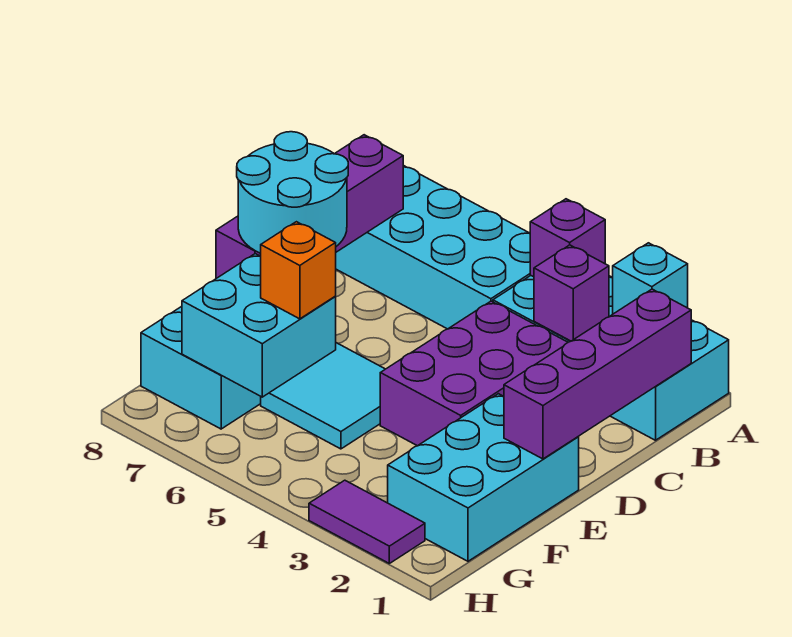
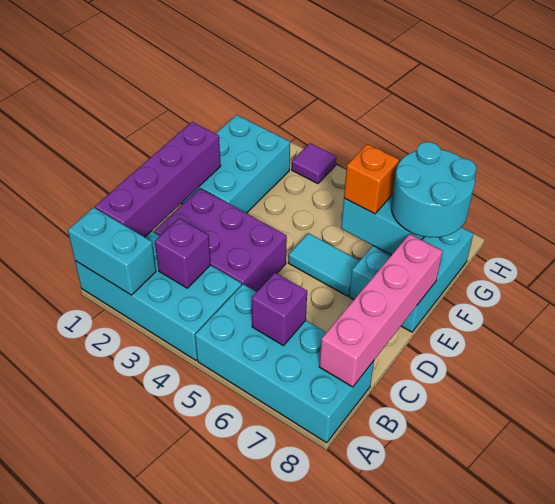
cyan brick A2 level 2 -> cyan brick A1:A2 level 2
purple brick A4 level 2 -> purple brick B6 level 2
purple brick B8:E8 level 2 -> pink brick B8:E8 level 2
purple brick C3:E4 level 1 -> purple brick C2:D4 level 1
cyan round brick D7:E8 level 3 -> cyan round brick F7:G8 level 3
cyan tile E5:F6 level 1 -> cyan tile E5:E6 level 1
purple tile H2:H3 level 1 -> purple tile H3 level 1

